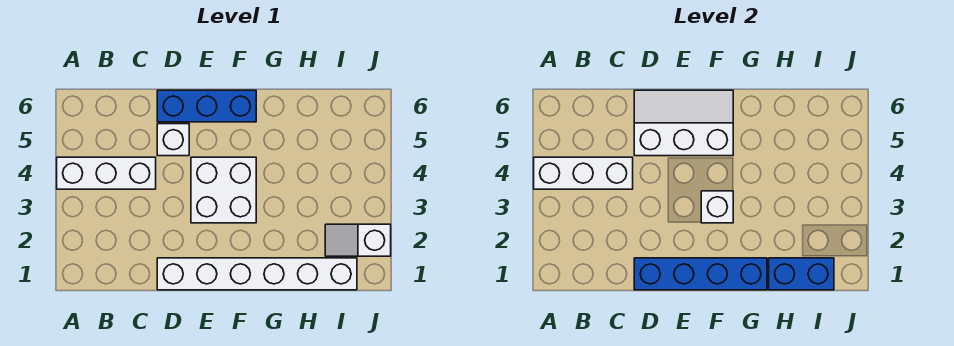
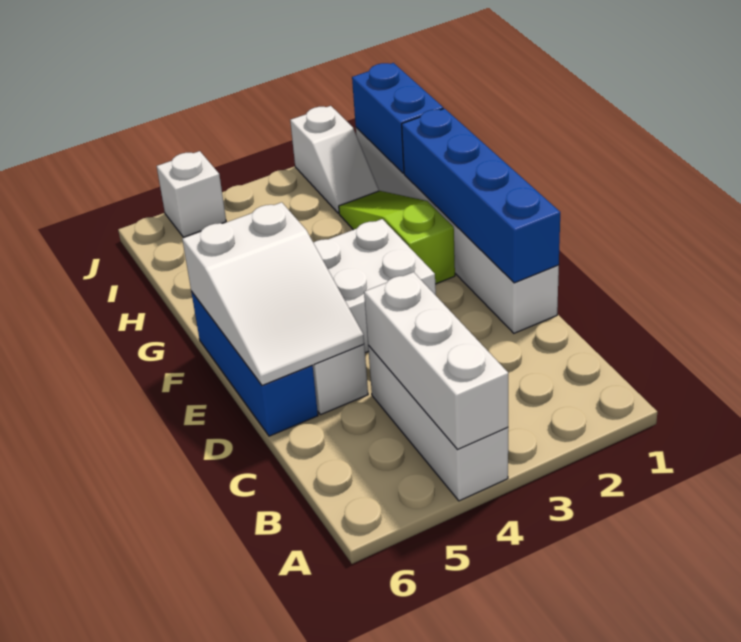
white slope D5:F6 level 2 top 5 -> white slope D5:F6 level 2 top F
none -> lime slope F2:H2 level 1 top F
white brick F3 level 2 -> white brick J5 level 1

